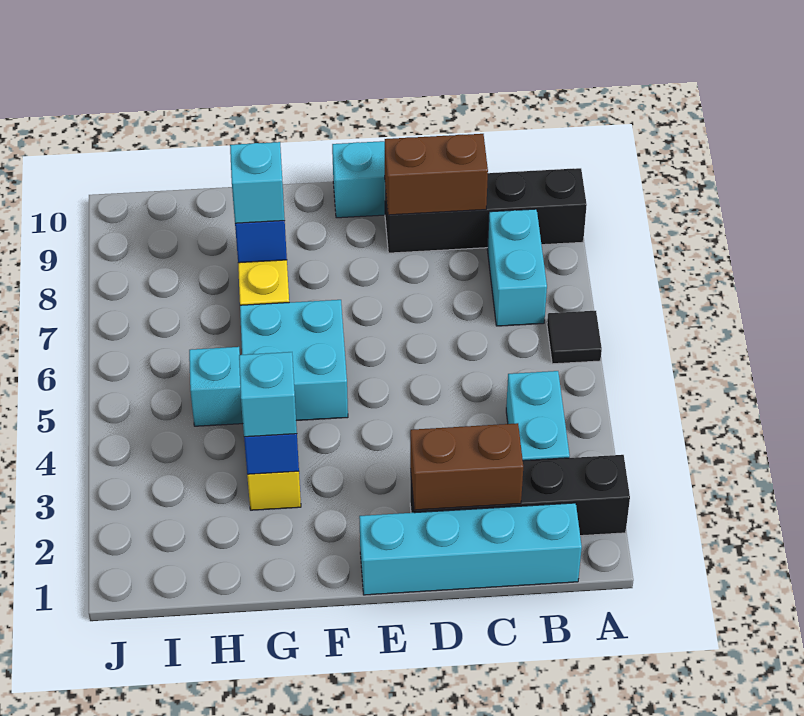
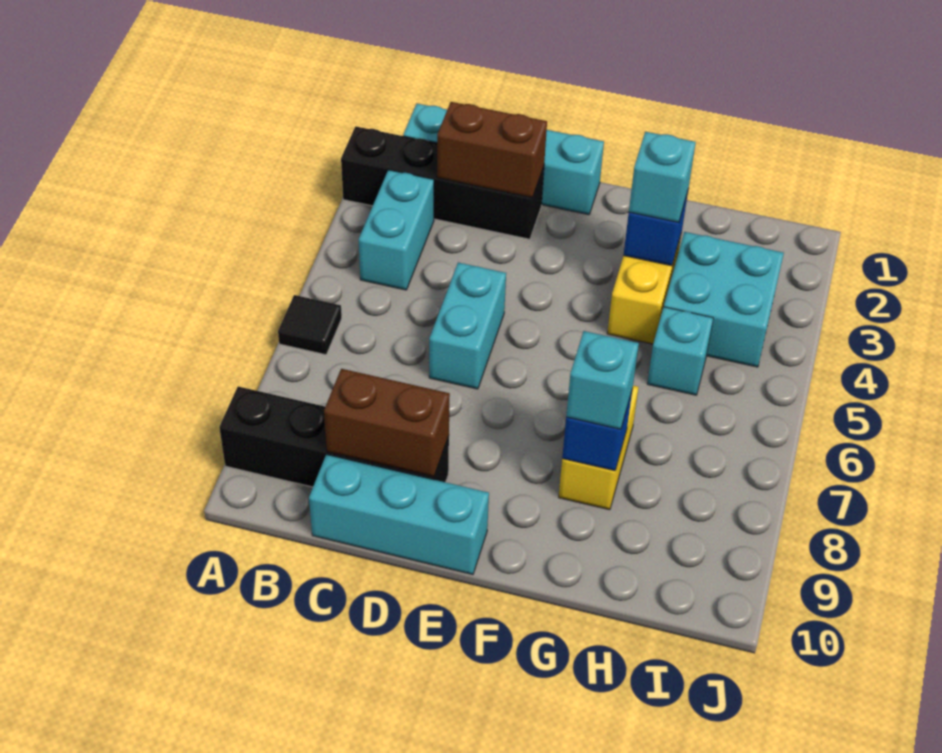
cyan brick B7:B8 level 1 -> cyan brick D5:D6 level 1
cyan brick F5:G6 level 1 -> cyan brick H3:I4 level 1

